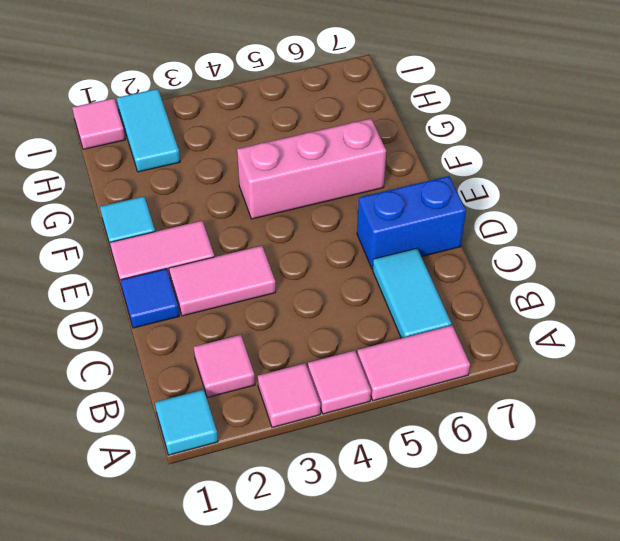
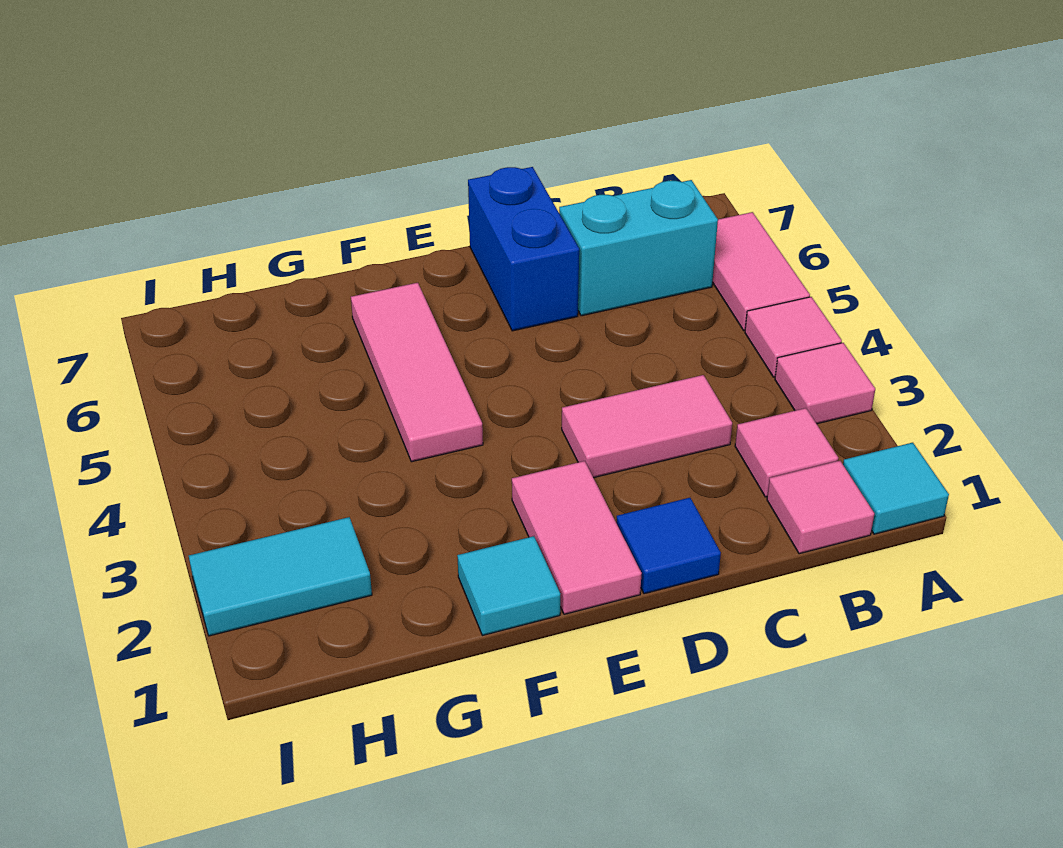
cyan tile B6:C6 level 1 -> cyan brick B6:C6 level 1
pink tile D2:D3 level 1 -> pink tile C3:D3 level 1
pink brick F4:F6 level 1 -> pink tile F4:F6 level 1
pink tile I1 level 1 -> pink tile B1 level 1

